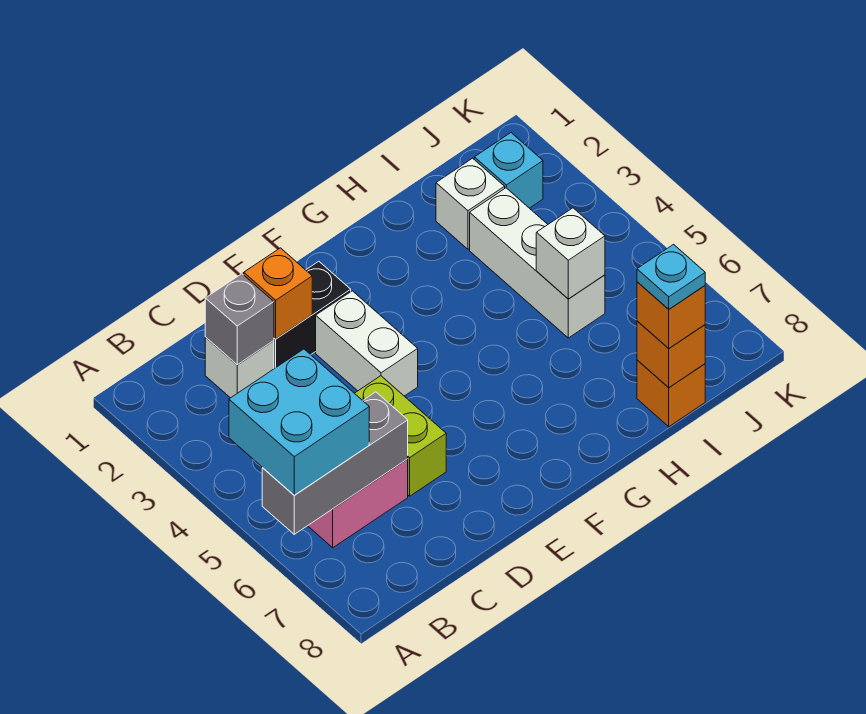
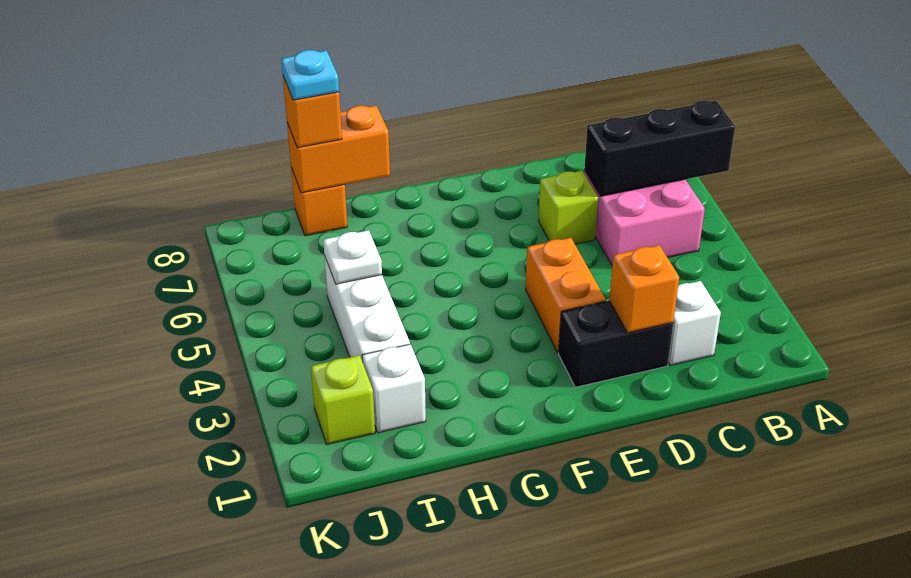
cyan brick A5:B6 level 3 -> none
grey brick A6:C6 level 2 -> black brick A6:C6 level 2
grey brick C2 level 2 -> none
lime brick D5:D6 level 1 -> lime brick D6 level 1
white brick E3:E4 level 1 -> orange brick E3:E4 level 1
white brick I5 level 2 -> white plate I5 level 2
orange brick I8 level 2 -> orange brick H8:I8 level 2
cyan brick J2 level 1 -> lime brick J2 level 1

